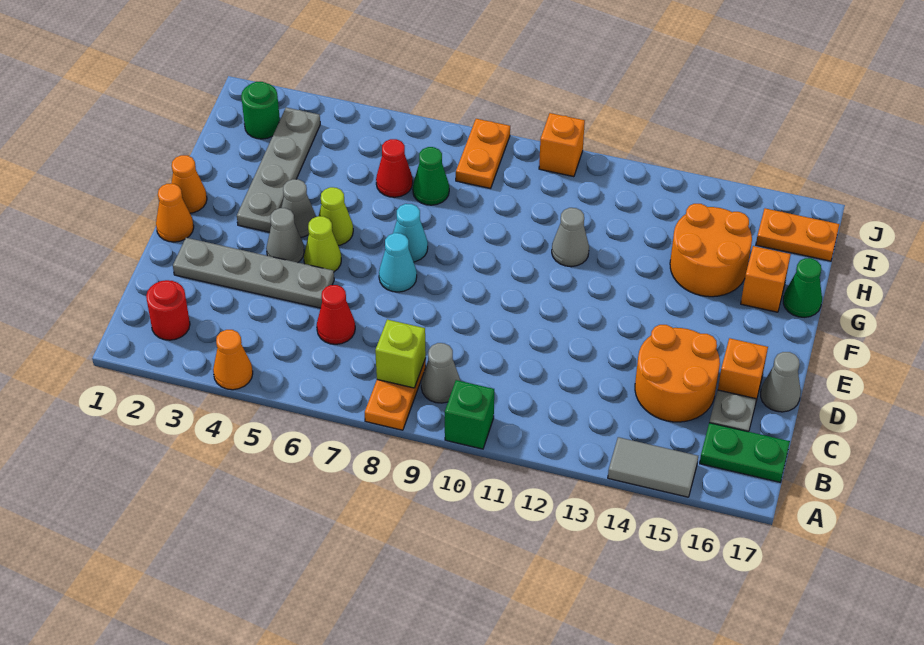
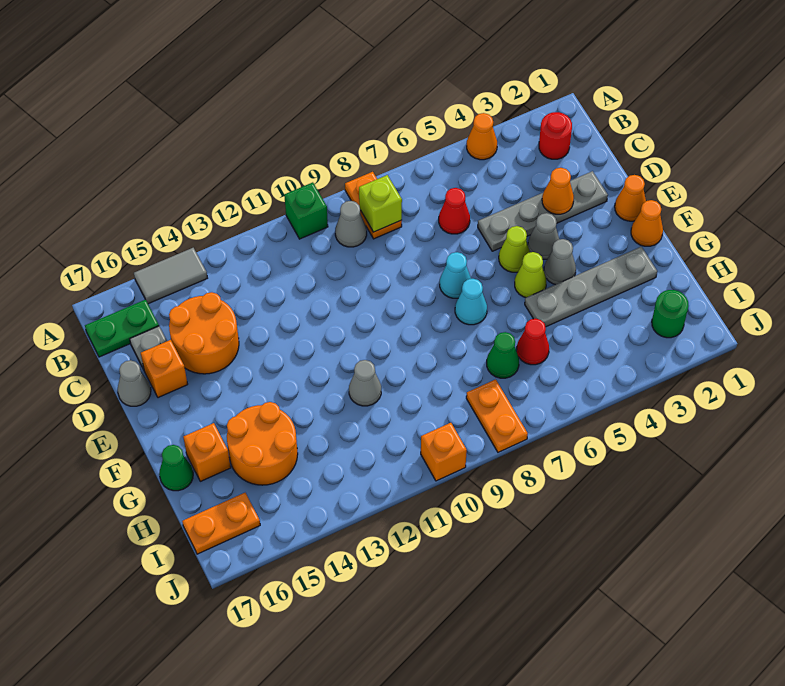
none -> orange cone D3 level 2
grey plate F3:I3 level 1 -> grey plate G2:G5 level 1

